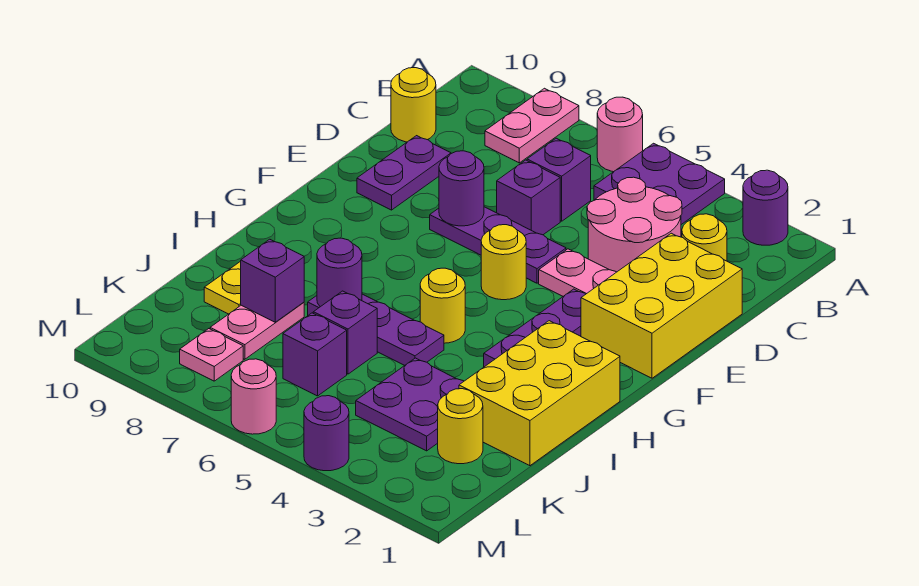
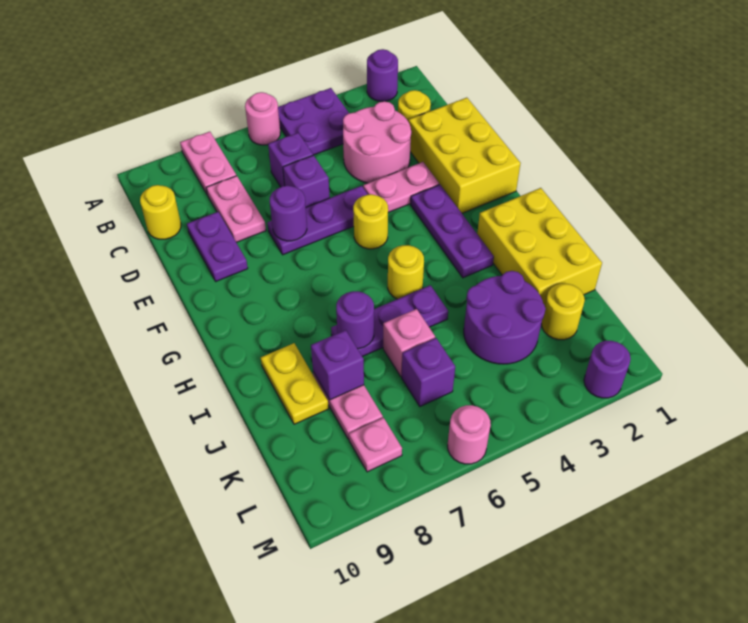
none -> pink plate C8:D8 level 1
purple plate J3:K4 level 1 -> purple round brick J3:K4 level 1
purple brick J6 level 1 -> pink brick J6 level 1
purple round brick M4 level 1 -> purple round brick M2 level 1

